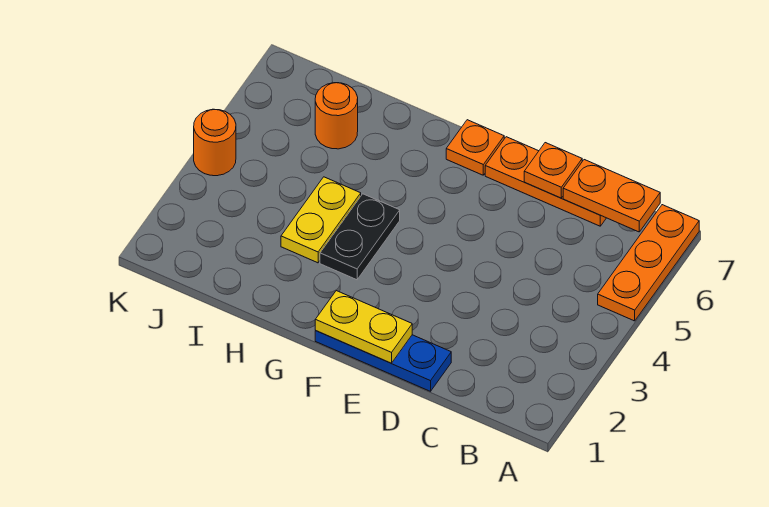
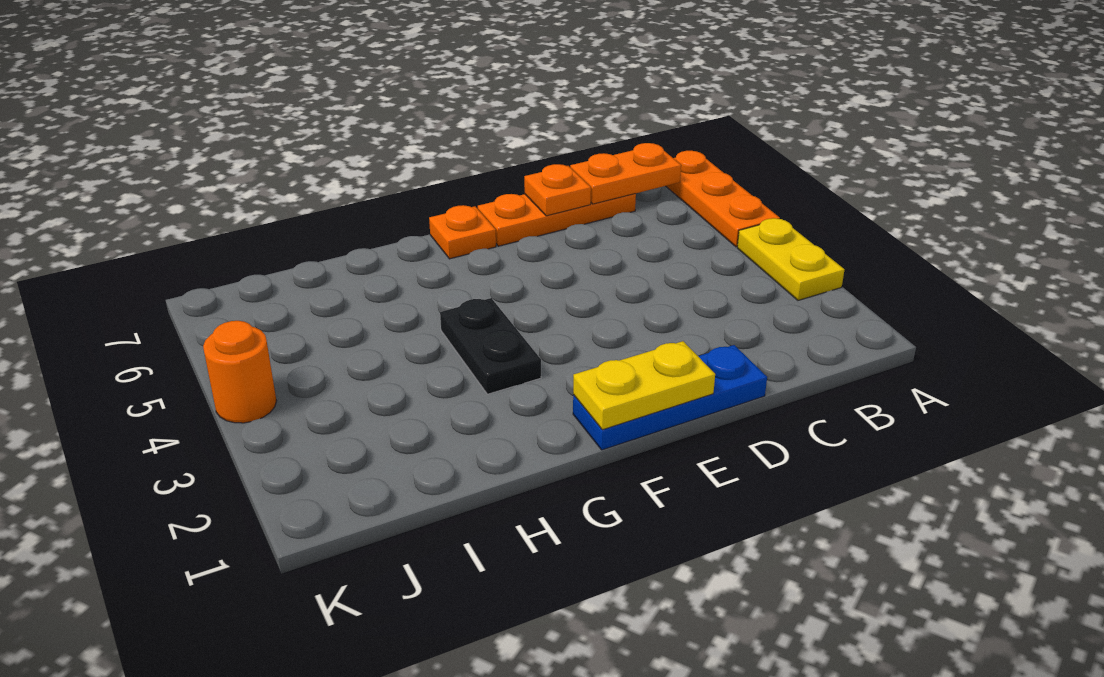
yellow plate H3:H4 level 1 -> yellow plate A3:A4 level 1
orange round brick I6 level 1 -> none

